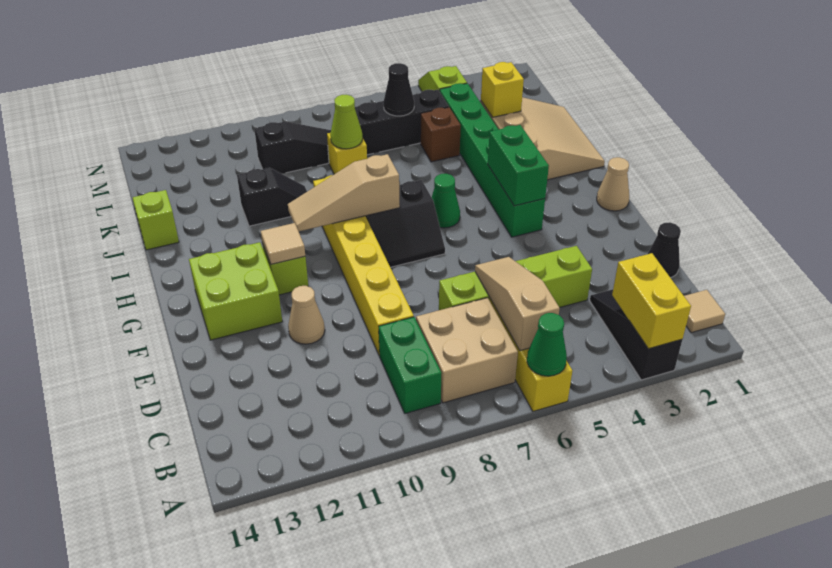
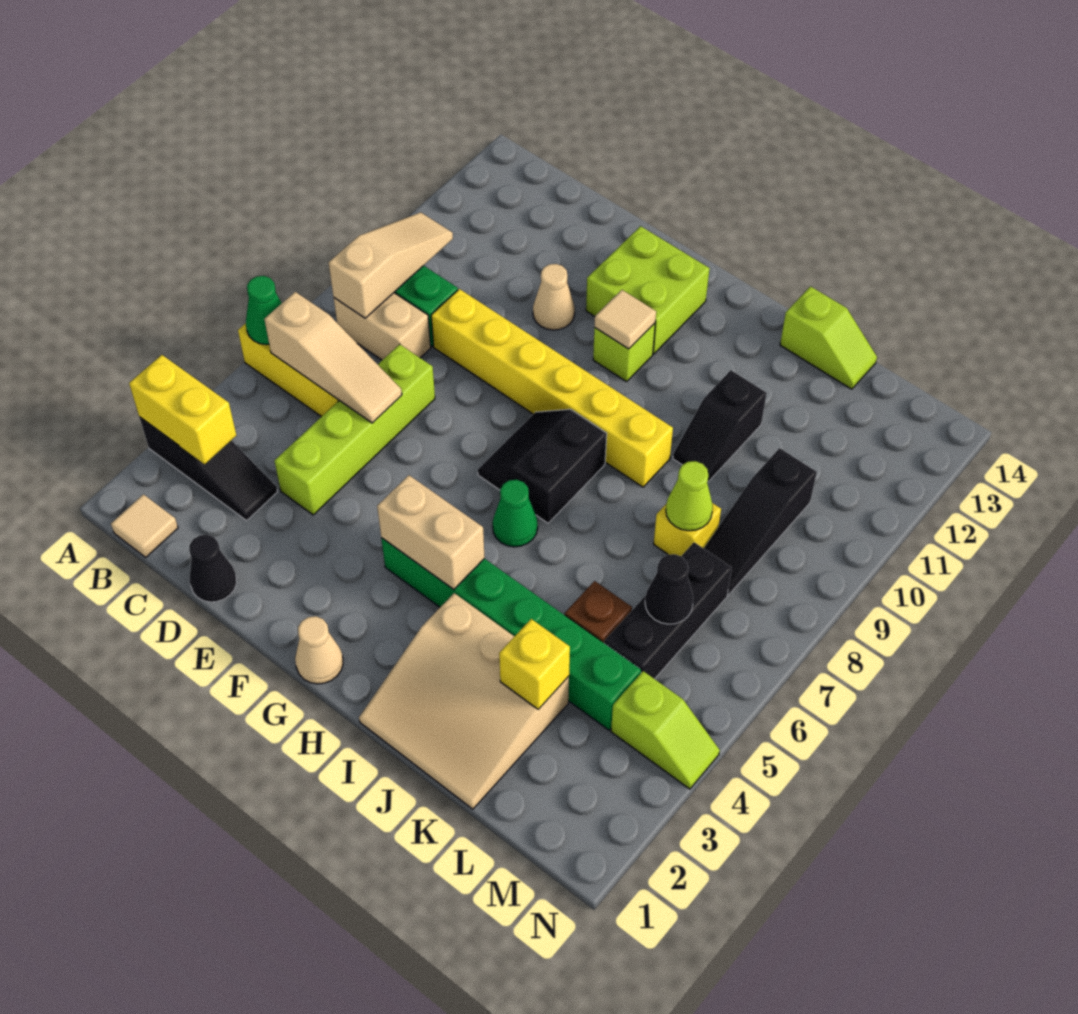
tan brick B7:C8 level 1 -> tan brick B8:C8 level 1
green brick G4:H4 level 2 -> tan brick G4:H4 level 2
tan slope H8:H10 level 2 top 8 -> tan slope B8:B10 level 2 top 8

